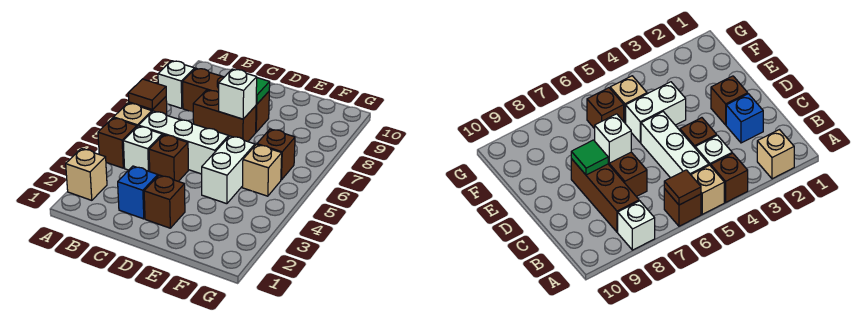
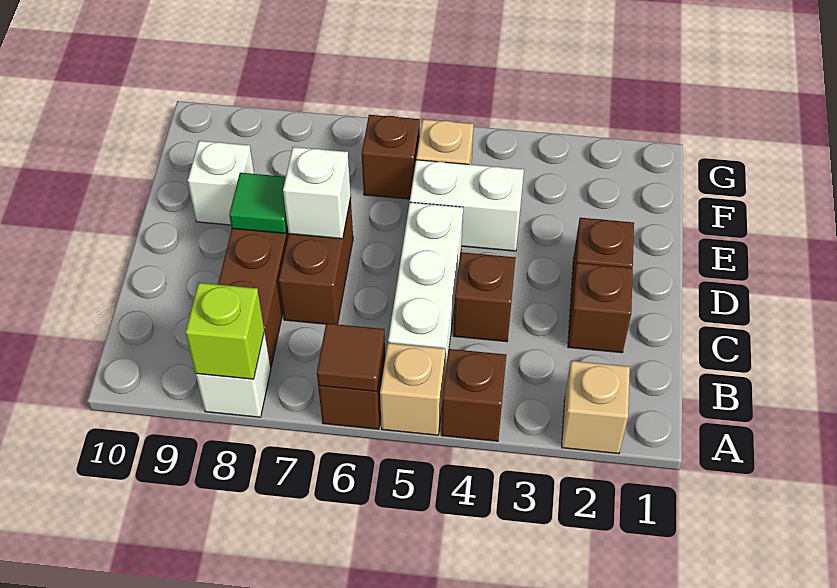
none -> lime brick A8 level 2
white brick B4 level 1 -> white brick E9 level 1
blue brick C2 level 1 -> brown brick C2 level 1

